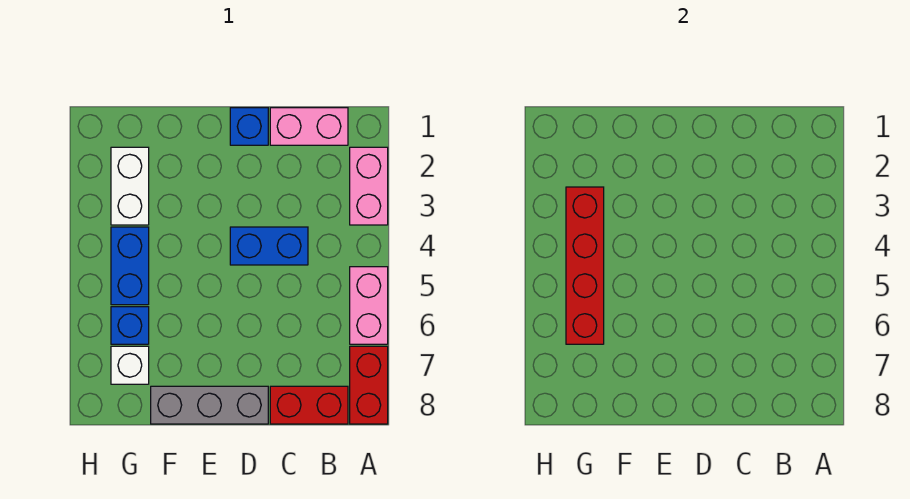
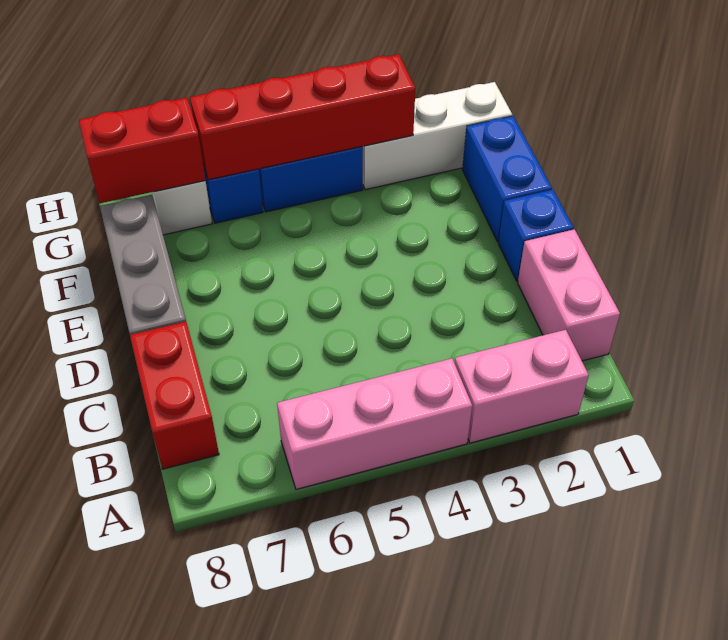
pink brick A5:A6 level 1 -> pink brick A4:A6 level 1
red brick A7:A8 level 1 -> red brick G7:G8 level 2
blue brick C4:D4 level 1 -> blue brick E1:F1 level 1
white brick G2:G3 level 1 -> white brick G1:G3 level 1

